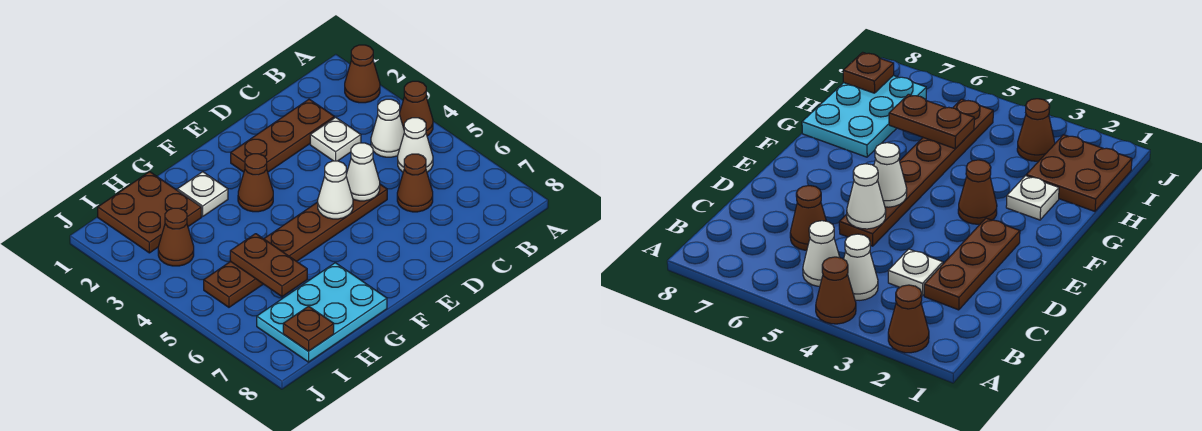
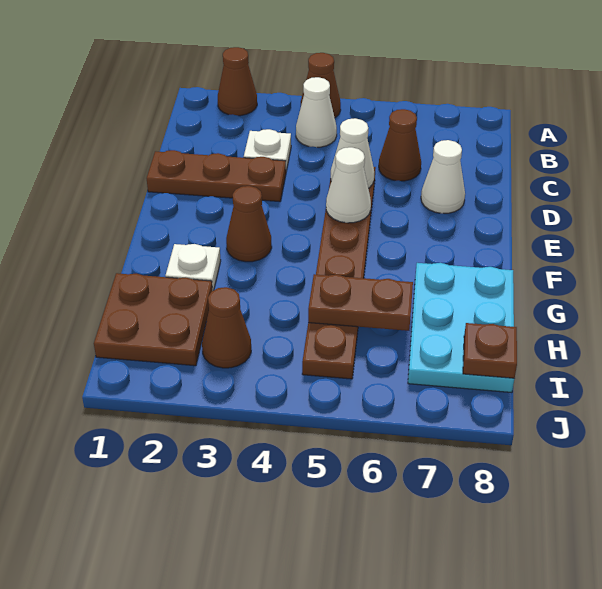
white cone B5 level 1 -> white cone D7 level 1
brown plate C2:E2 level 1 -> brown plate D1:D3 level 1

